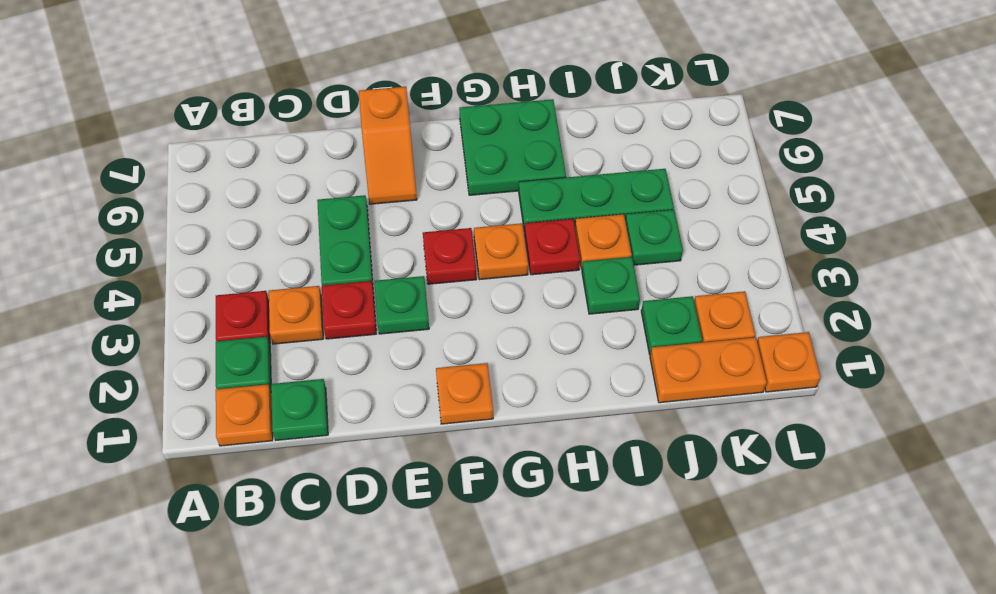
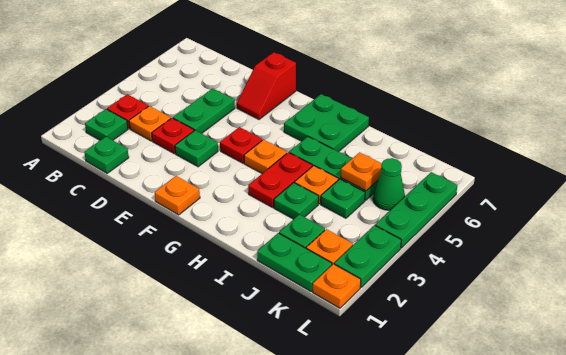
orange plate B1 level 1 -> orange plate J5 level 2
orange slope E6:E7 level 1 top 7 -> red slope E6:E7 level 1 top 7
red plate H4 level 1 -> red plate H3:H4 level 1
orange plate J1:K1 level 1 -> green plate J1:K1 level 1
none -> green cone K5 level 1
none -> green plate L2:L3 level 1
none -> green plate L4:L6 level 1

